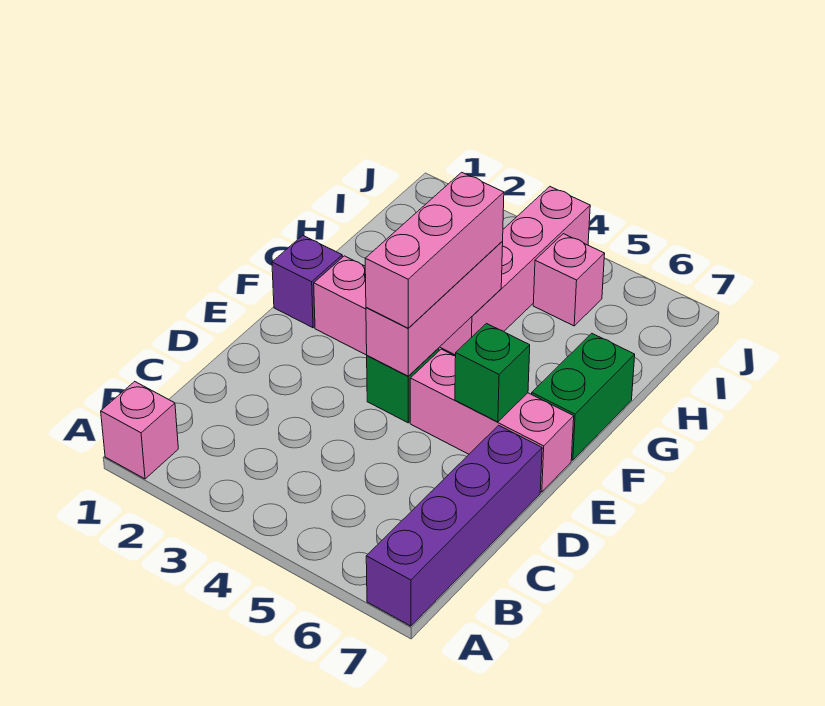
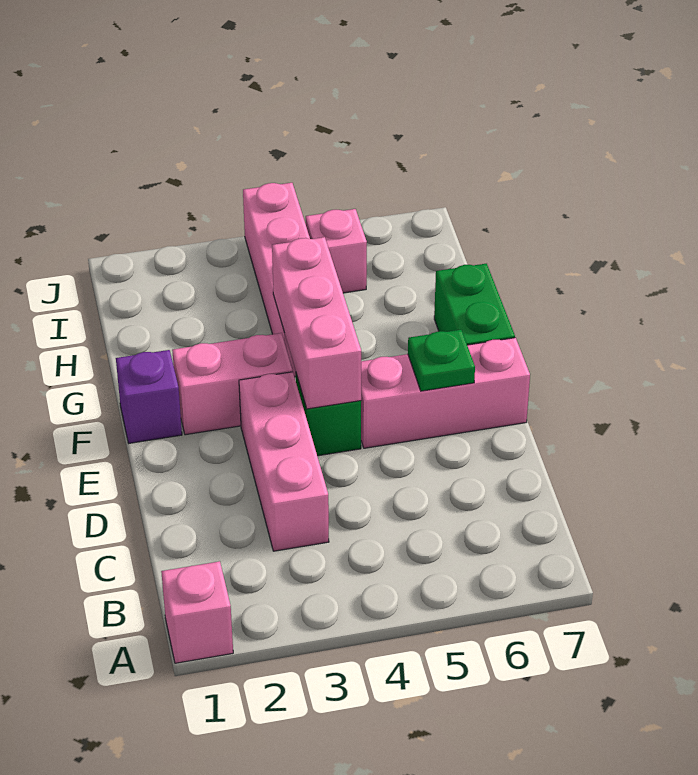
purple brick A7:D7 level 1 -> none
pink brick E4:G4 level 3 -> pink brick C3:E3 level 1
green brick E6 level 2 -> green plate E6 level 2

